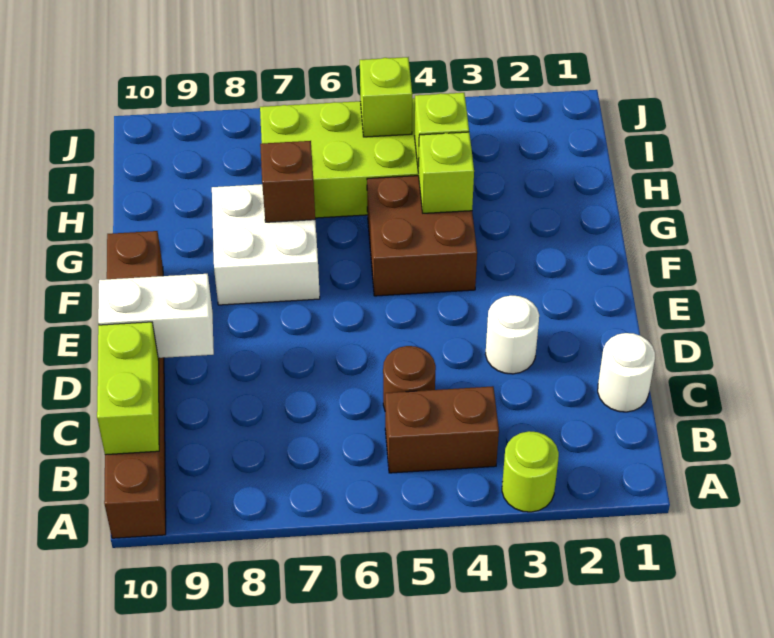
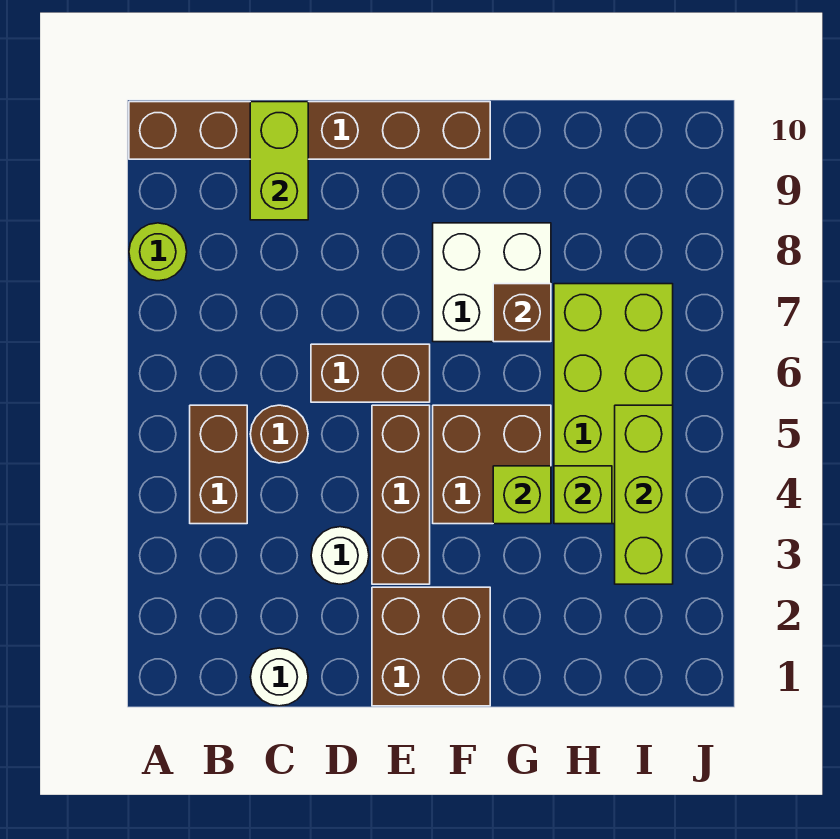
lime round brick A3 level 1 -> lime round brick A8 level 1
lime brick B10:C10 level 2 -> lime brick C9:C10 level 2
none -> brown brick D6:E6 level 1
white brick D9:D10 level 2 -> none
none -> brown brick E1:F2 level 1
none -> brown brick E3:E5 level 1
lime brick I5 level 2 -> lime brick I3:I5 level 2

